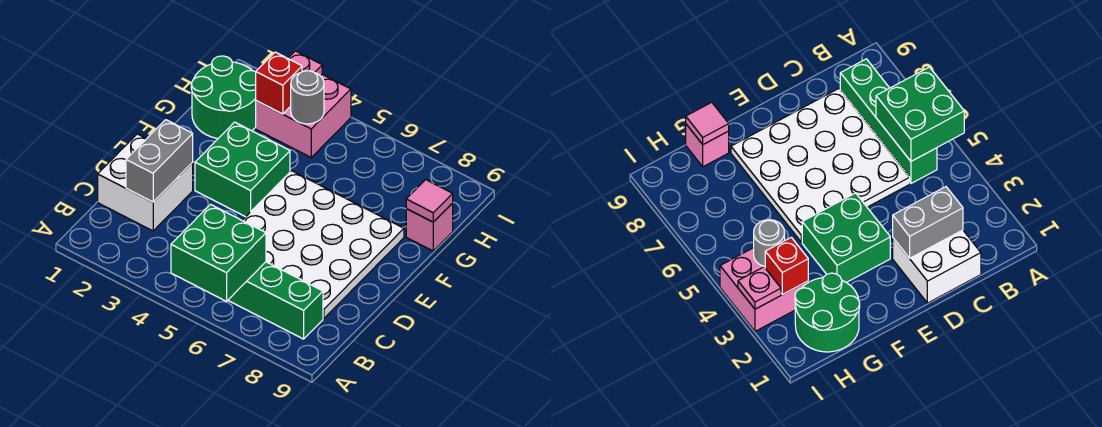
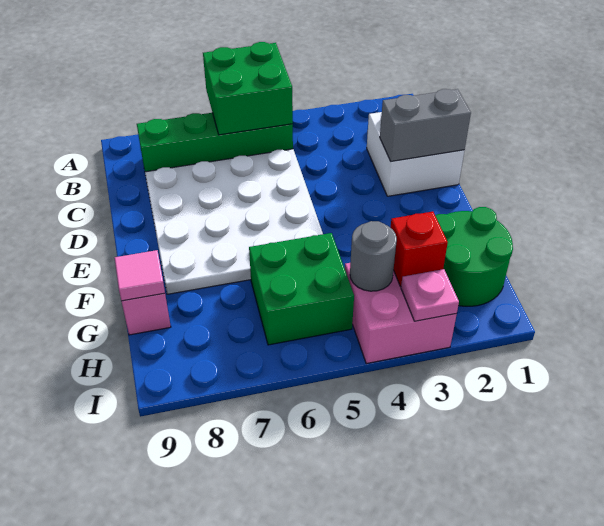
grey brick C2:D2 level 2 -> grey brick D1:D2 level 2
green brick E3:F4 level 1 -> green brick G5:H6 level 1

